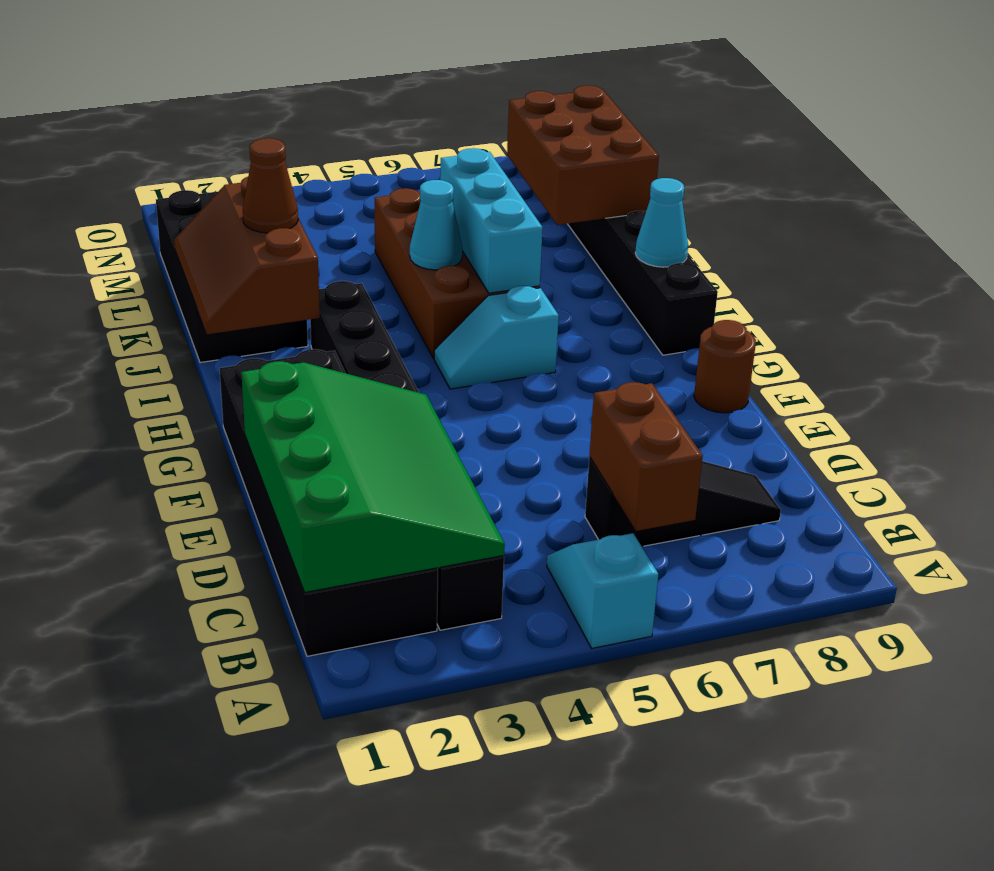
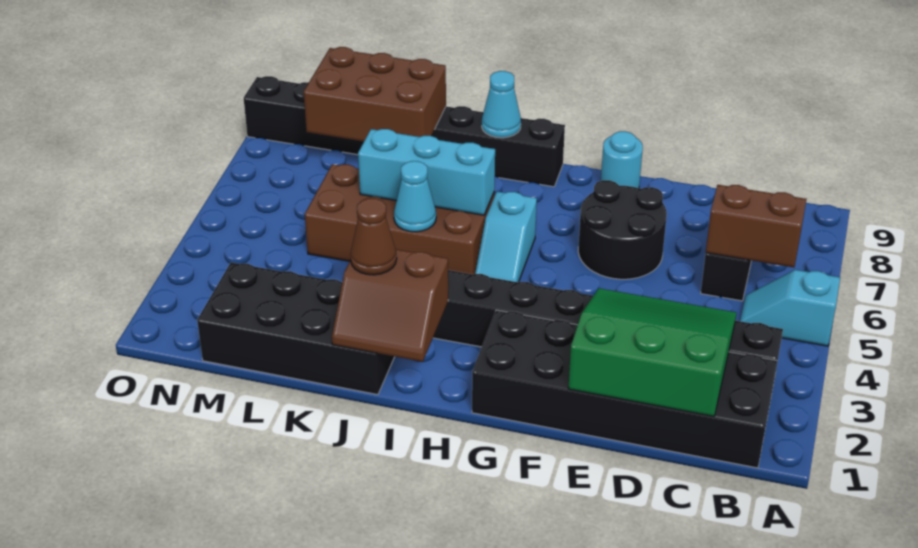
green slope B1:E3 level 2 top 1 -> green slope C1:E3 level 2 top 1
none -> black round brick E6:F7 level 1
brown round brick F9 level 1 -> cyan round brick F9 level 1
brown slope I1:K2 level 2 top 2 -> brown slope I1:J2 level 2 top 2

